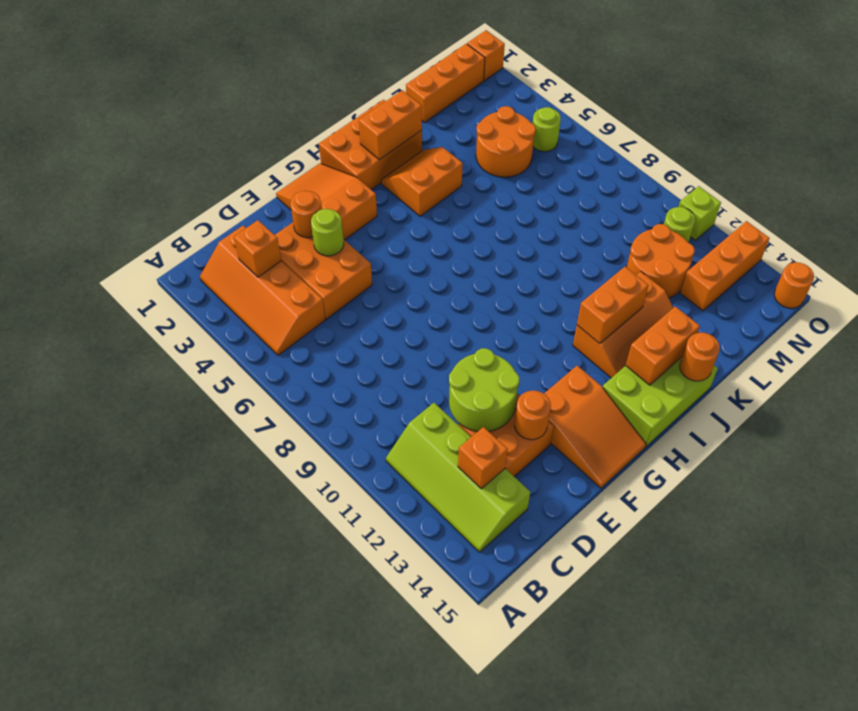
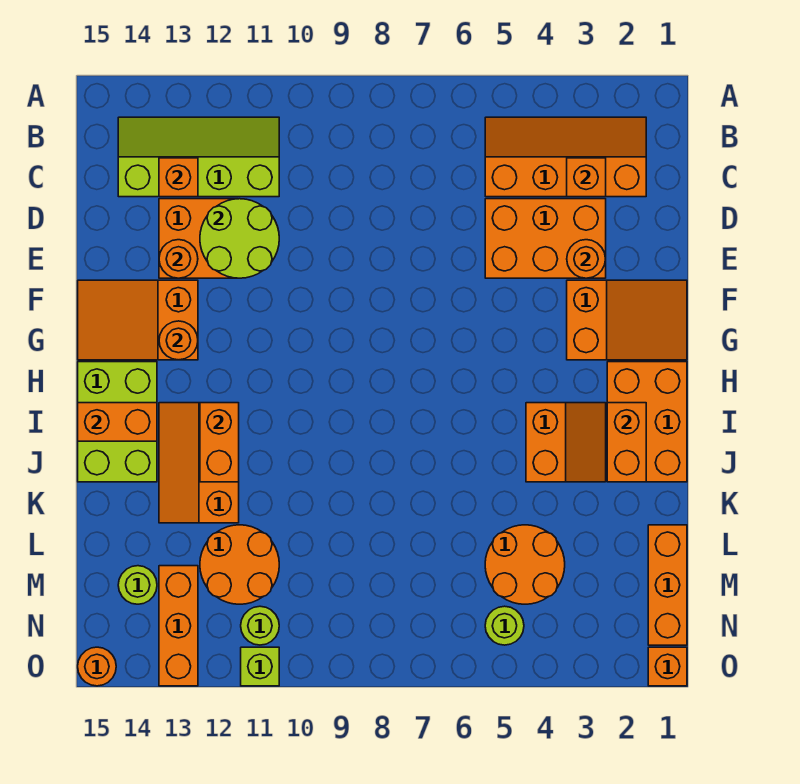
lime round brick E4 level 2 -> lime round brick M14 level 1
orange brick I14:J14 level 2 -> orange brick I14:I15 level 2
orange round brick J15 level 2 -> orange round brick G13 level 2

